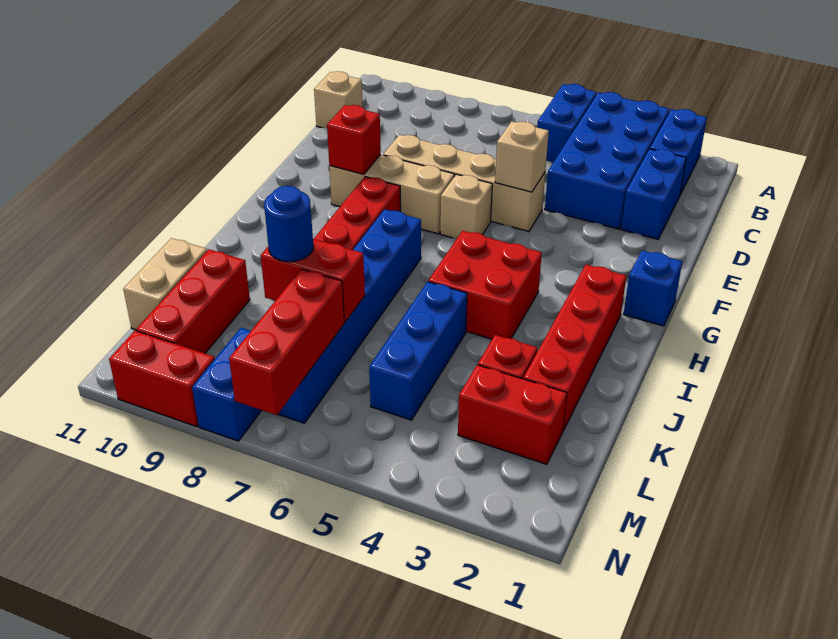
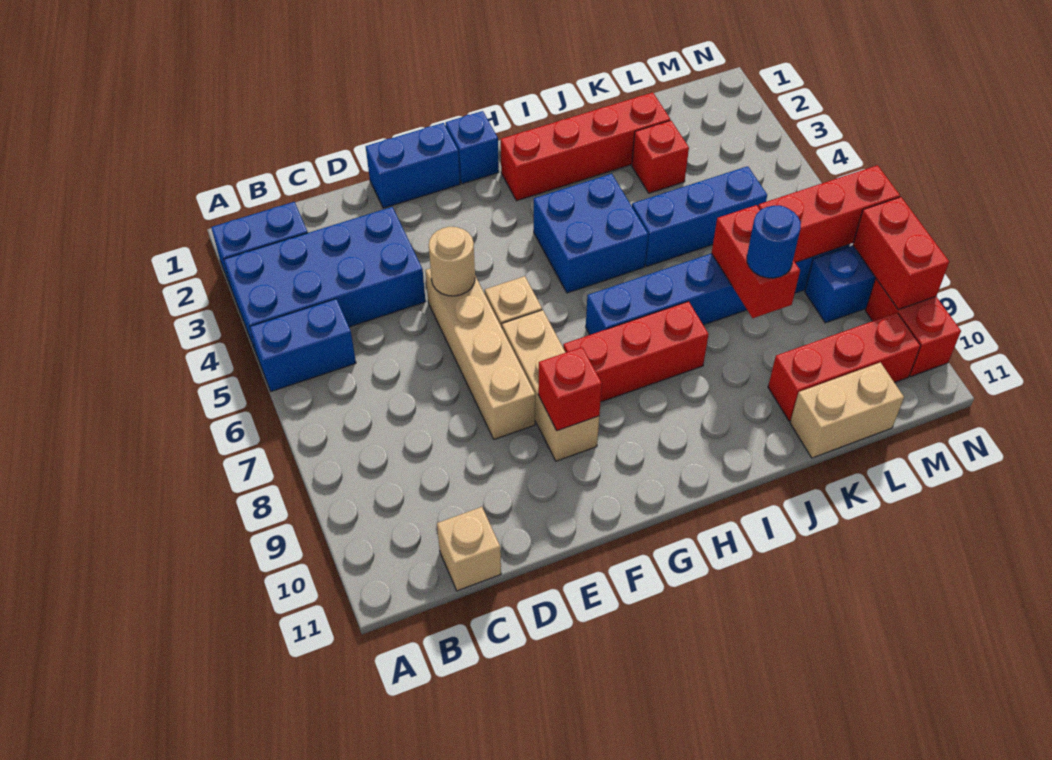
blue brick C2:D2 level 1 -> blue brick E1:F1 level 1
tan brick E5 level 2 -> tan round brick E5 level 2
red brick H4:I5 level 1 -> blue brick H4:I5 level 1
red brick L2:L3 level 1 -> red brick N8:N9 level 2

